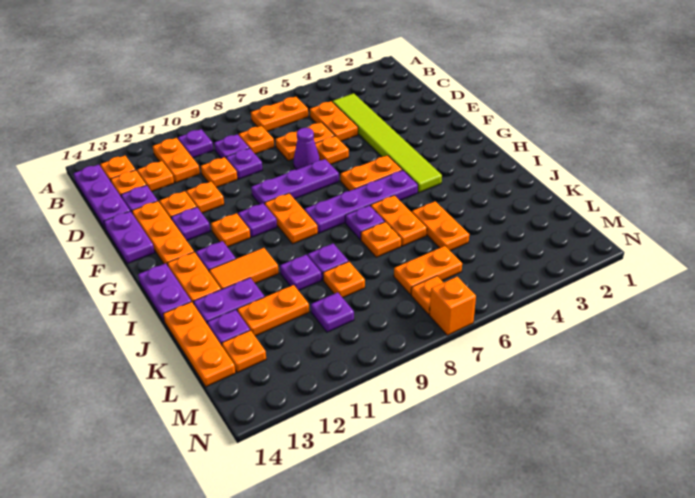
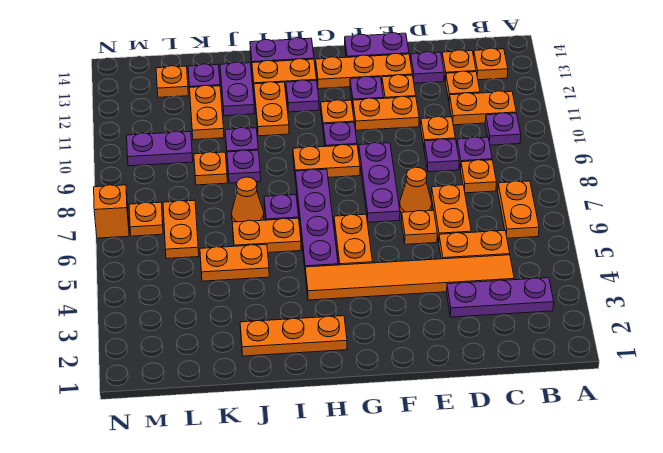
purple plate B14:D14 level 1 -> purple plate B3:D3 level 1
lime tile C4:H4 level 1 -> orange tile C4:H4 level 1
purple cone E7 level 1 -> orange cone E7 level 1
orange plate E11 level 1 -> orange plate E11:F11 level 1
orange tile I11:I12 level 1 -> orange plate I11:I12 level 1
orange plate J7 level 1 -> orange cone J7 level 1
orange plate J14:L14 level 1 -> orange plate H2:J2 level 1
purple plate L10 level 1 -> purple plate L10:M10 level 1

